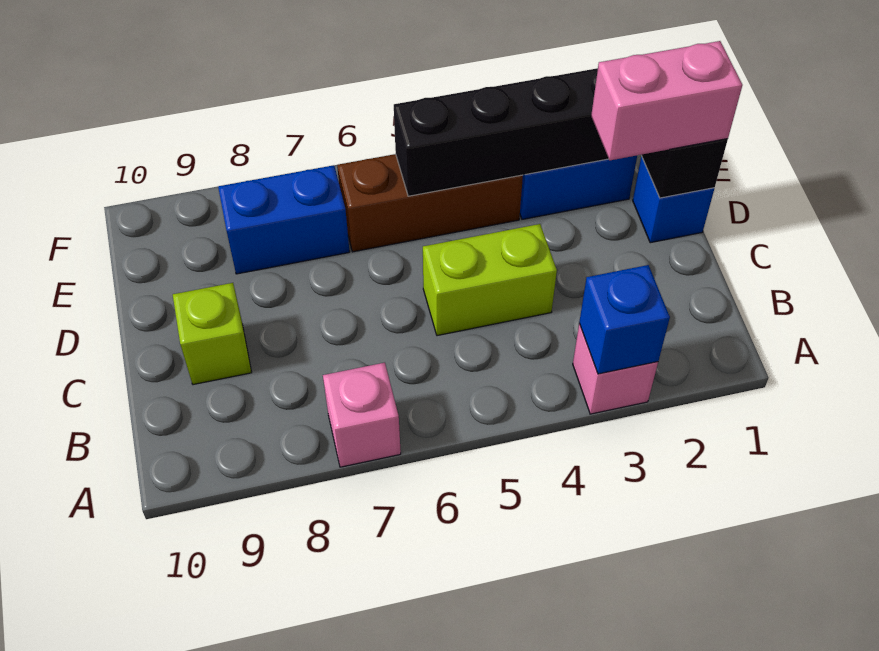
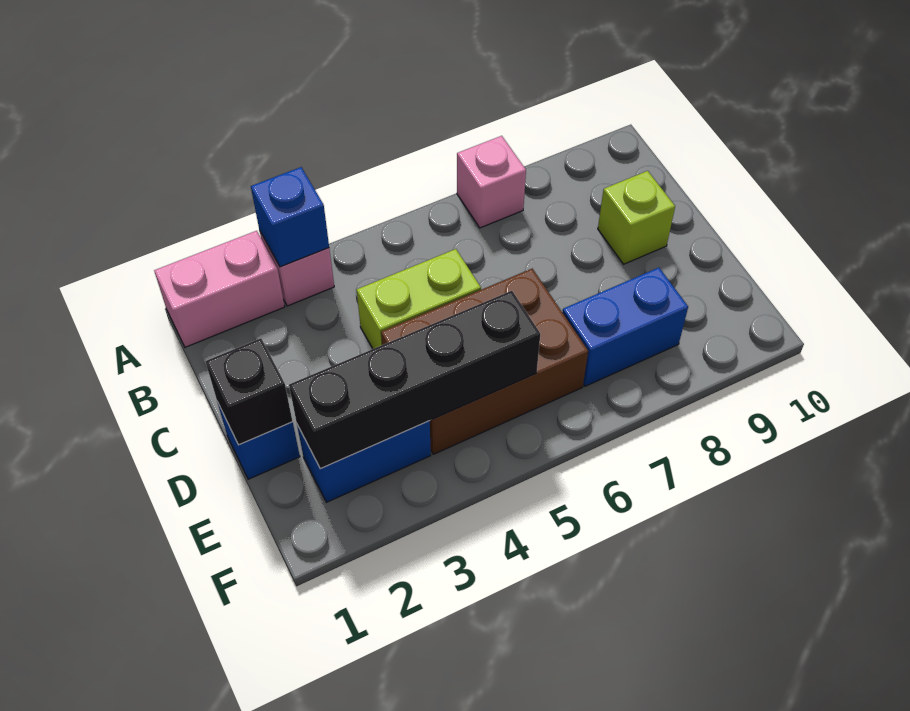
pink brick D1:D2 level 3 -> pink brick A1:A2 level 1
brown brick E4:E6 level 1 -> brown brick D4:E6 level 1

